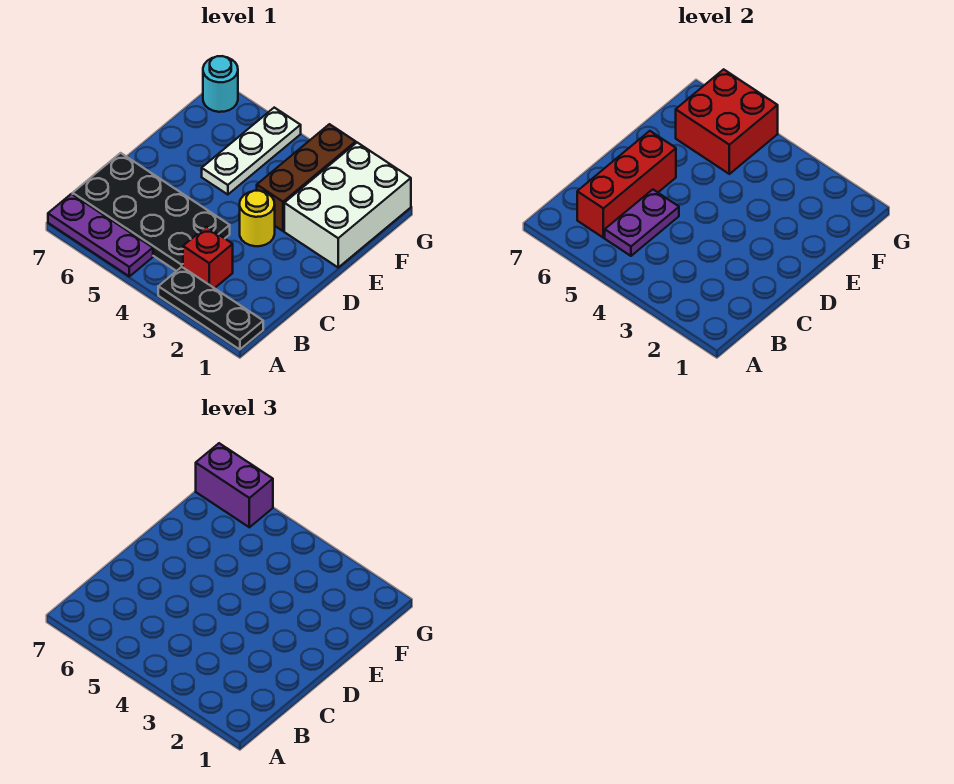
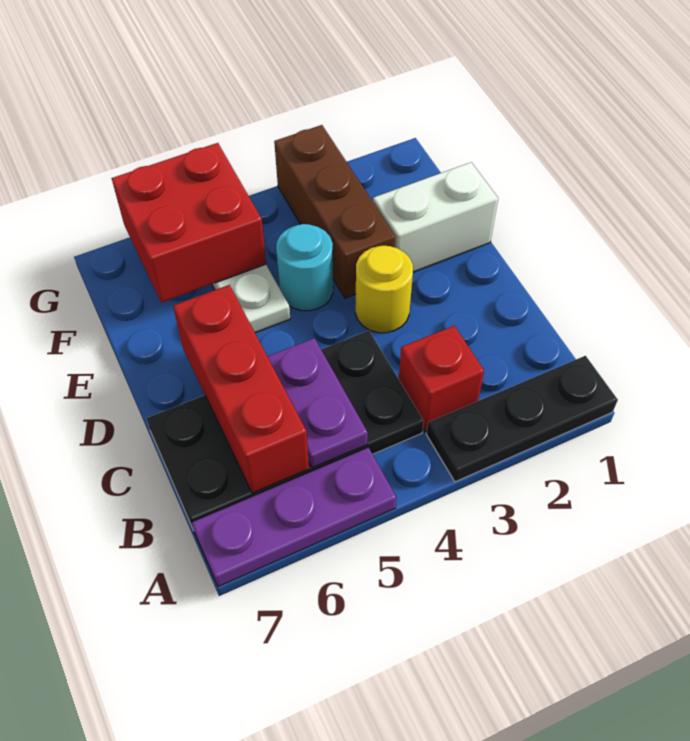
white brick E1:G2 level 1 -> white brick E1:E2 level 1
purple brick G6:G7 level 3 -> none
cyan round brick G7 level 1 -> cyan round brick E4 level 1

